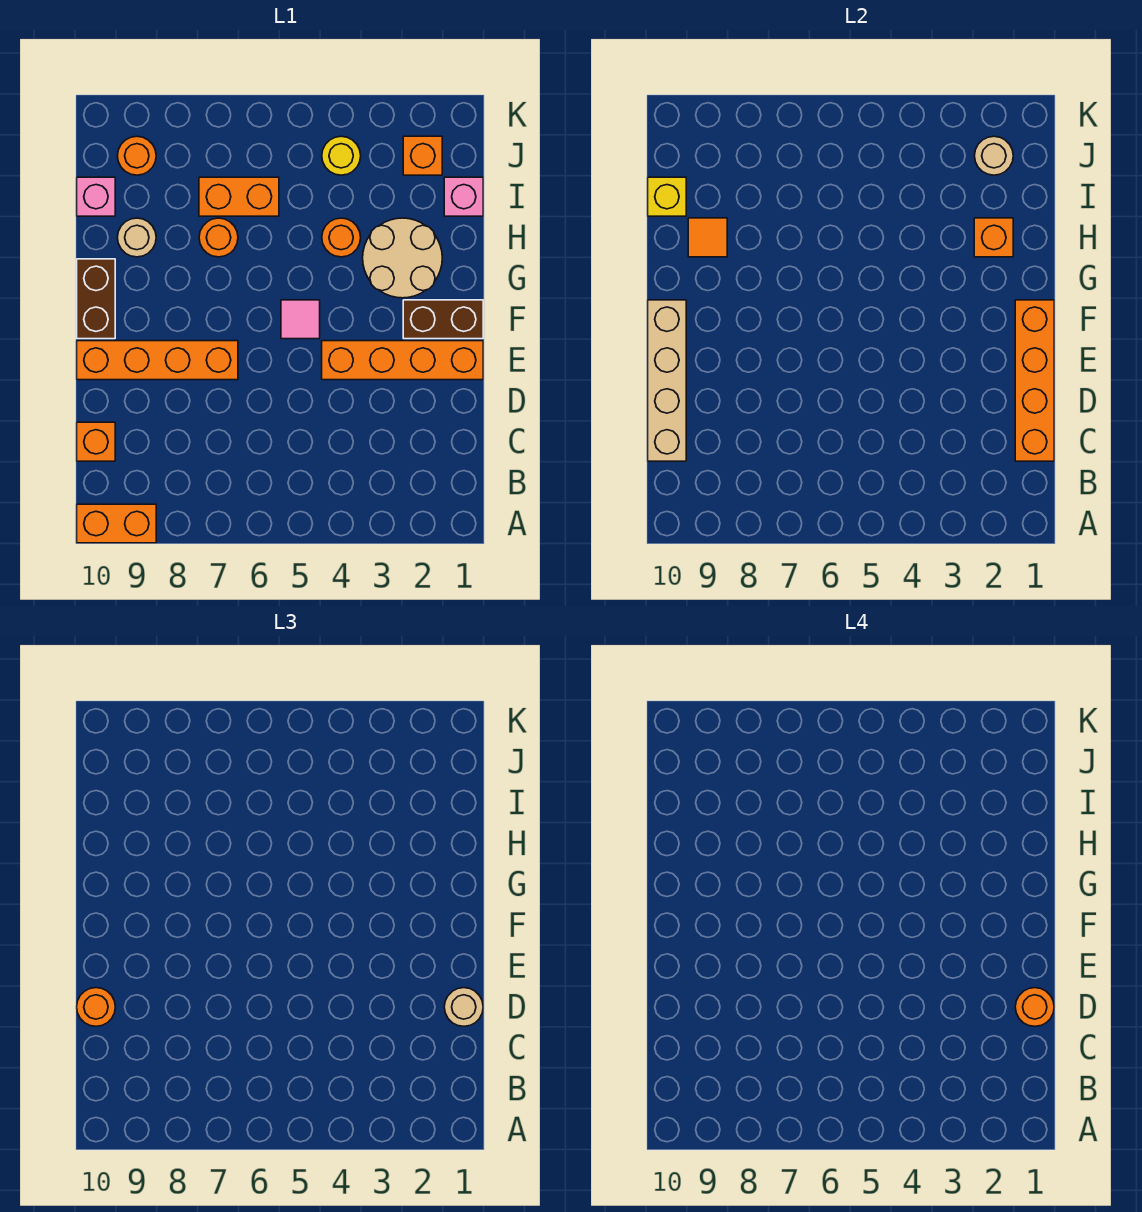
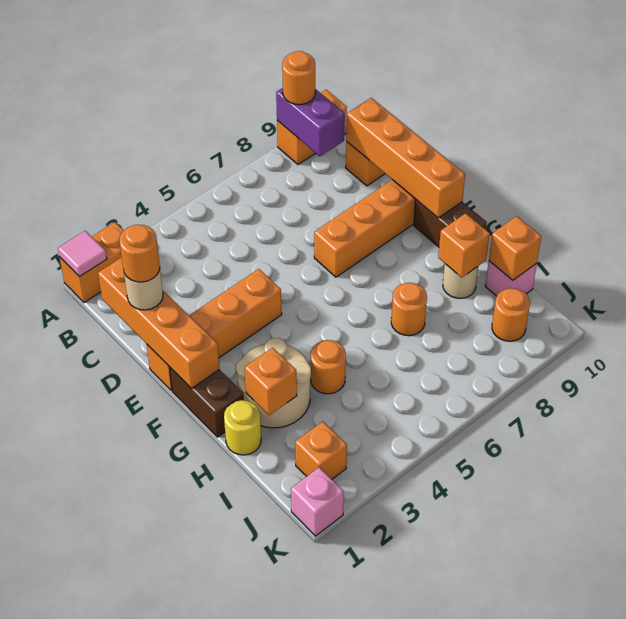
none -> purple brick A9:B9 level 2
tan brick C10:F10 level 2 -> orange brick C10:F10 level 2
orange round brick D10 level 3 -> orange round brick A9 level 3
brown brick F1:F2 level 1 -> brown brick F1:G1 level 1
pink tile F5 level 1 -> pink tile A1 level 2
orange tile H9 level 2 -> orange brick H9 level 2
pink brick I1 level 1 -> pink brick K1 level 1
orange brick I6:I7 level 1 -> orange brick A1:A2 level 1
yellow brick I10 level 2 -> orange brick I10 level 2
tan round brick J2 level 2 -> none
yellow round brick J4 level 1 -> yellow round brick H1 level 1

